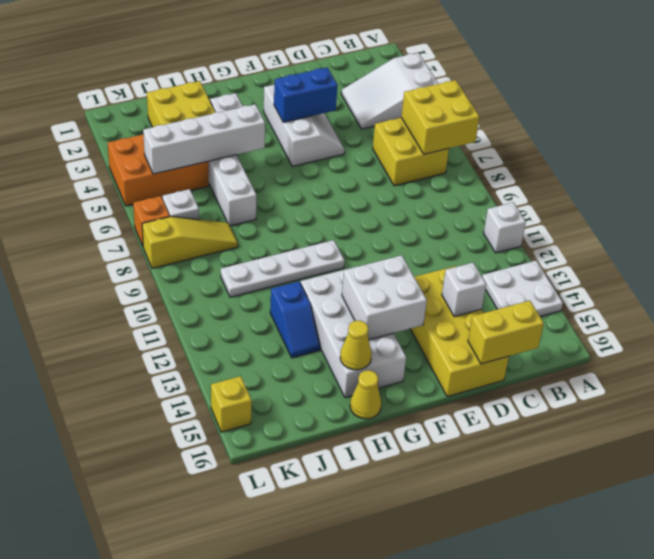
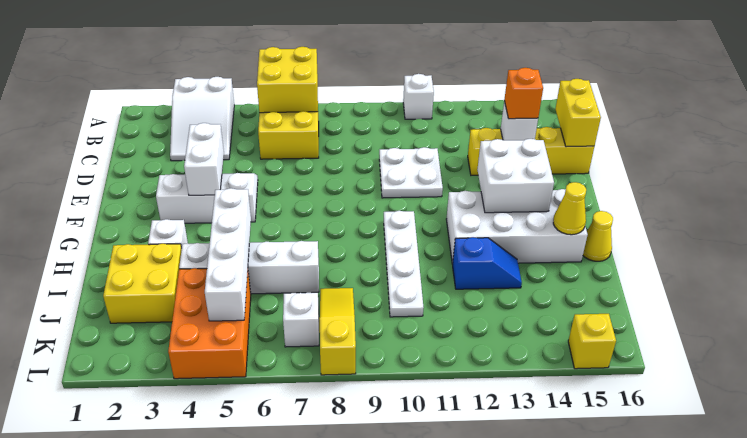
white plate A13:B14 level 1 -> white plate D10:E11 level 1
yellow brick D13:E16 level 1 -> yellow brick D13:D16 level 1
blue brick E4:F4 level 2 -> white brick E4:F4 level 2
orange brick L7 level 1 -> orange brick D14 level 3

